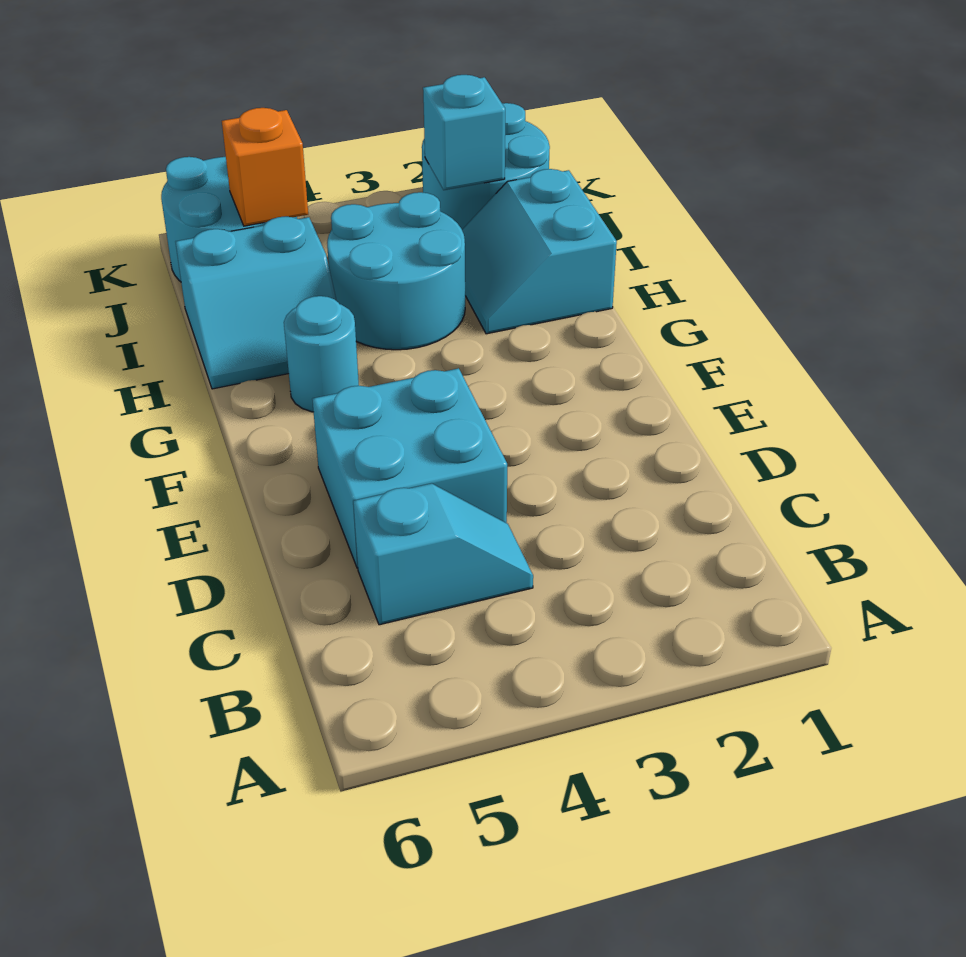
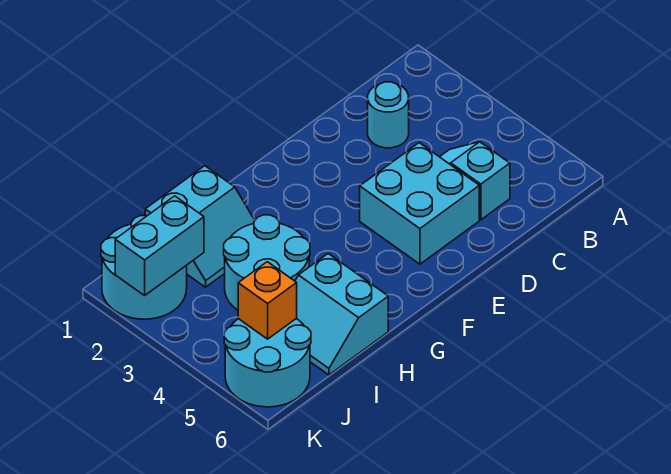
cyan round brick G5 level 1 -> cyan round brick C2 level 1
cyan slope H5:I6 level 1 top I -> cyan slope H5:I6 level 1 top H
cyan brick J2 level 2 -> cyan brick J2:K2 level 2

